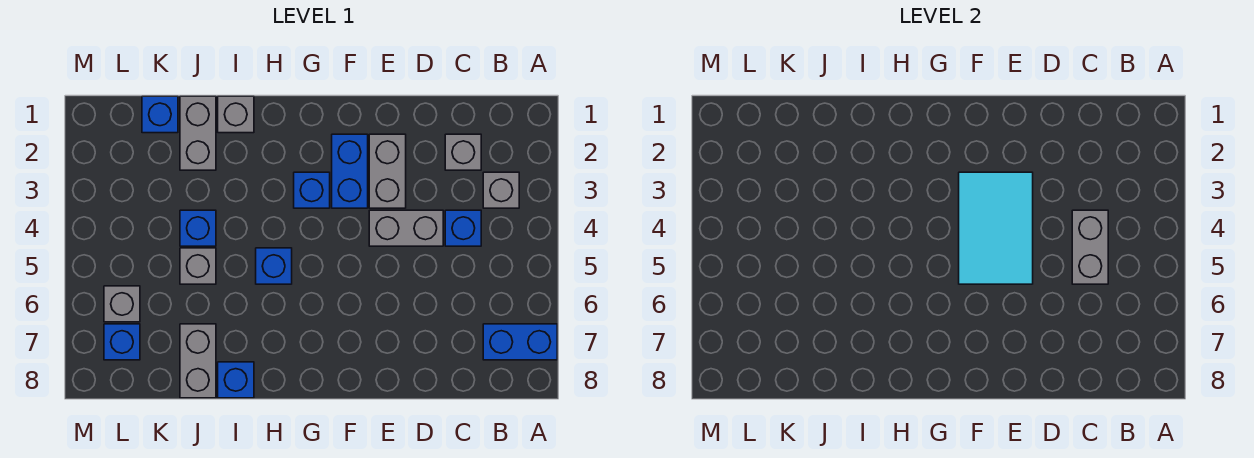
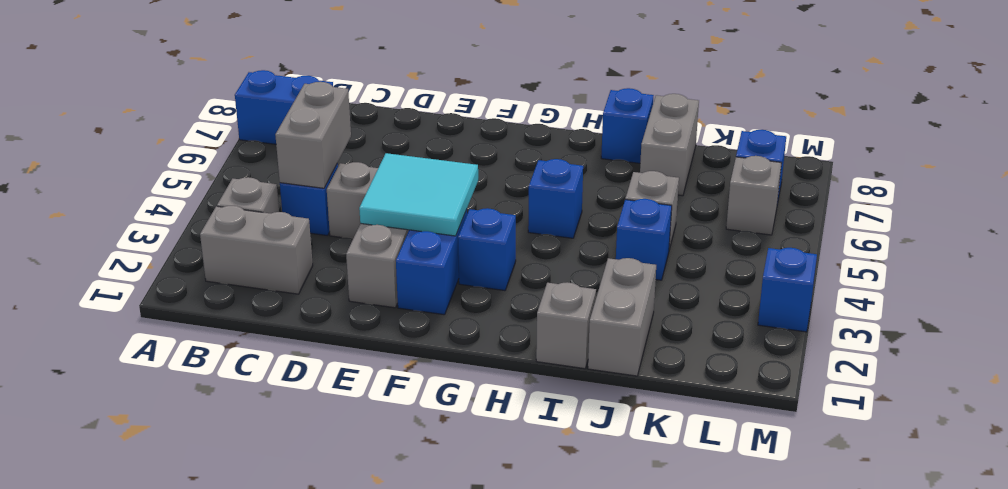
grey brick C2 level 1 -> grey brick B2:C2 level 1
cyan tile E3:F5 level 2 -> cyan tile E3:F4 level 2
blue brick K1 level 1 -> blue brick M3 level 1

